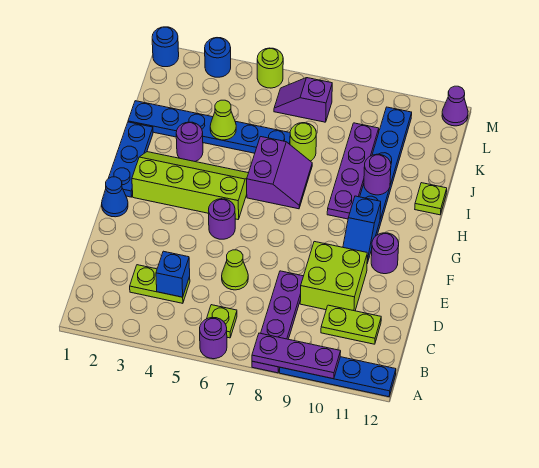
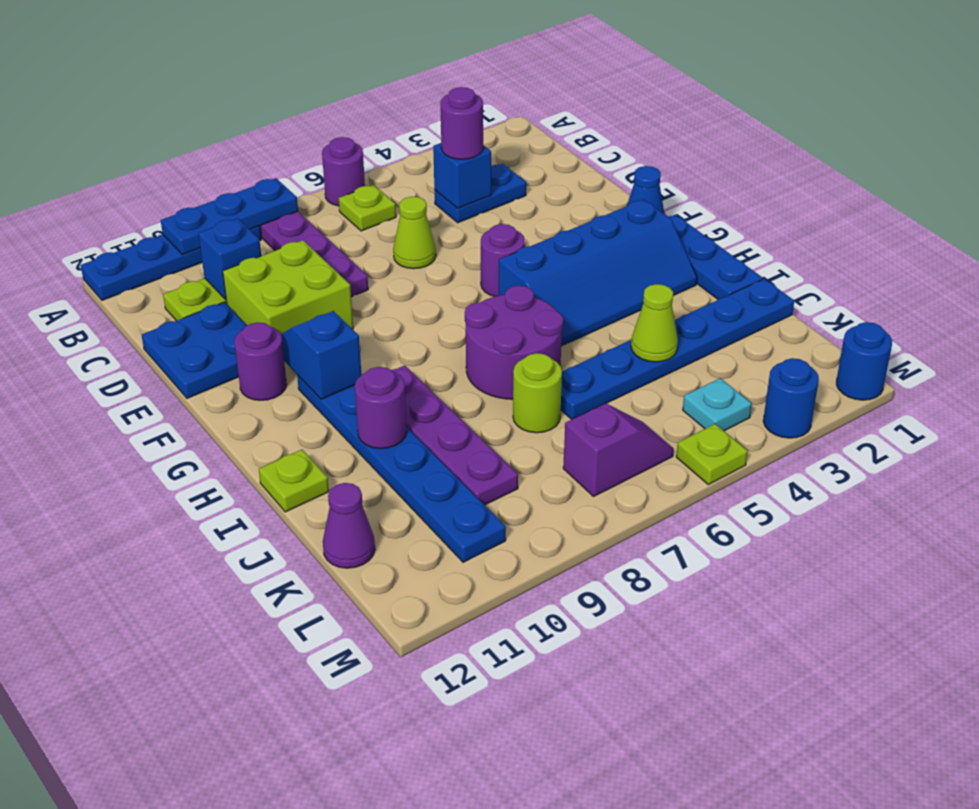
purple plate A8:A10 level 2 -> blue plate A8:A10 level 2
lime plate C3:C4 level 1 -> blue plate C3:C4 level 1
none -> blue brick C10 level 2
none -> blue plate D11:E12 level 1
lime slope G2:H5 level 1 top G -> blue slope G2:H5 level 1 top G
purple slope H6:I7 level 1 top 6 -> purple round brick H6:I7 level 1
purple round brick I3 level 1 -> purple round brick C4 level 3
none -> cyan plate L4 level 1
lime round brick M5 level 1 -> lime plate M5 level 1
purple cone M12 level 1 -> purple cone K12 level 1

